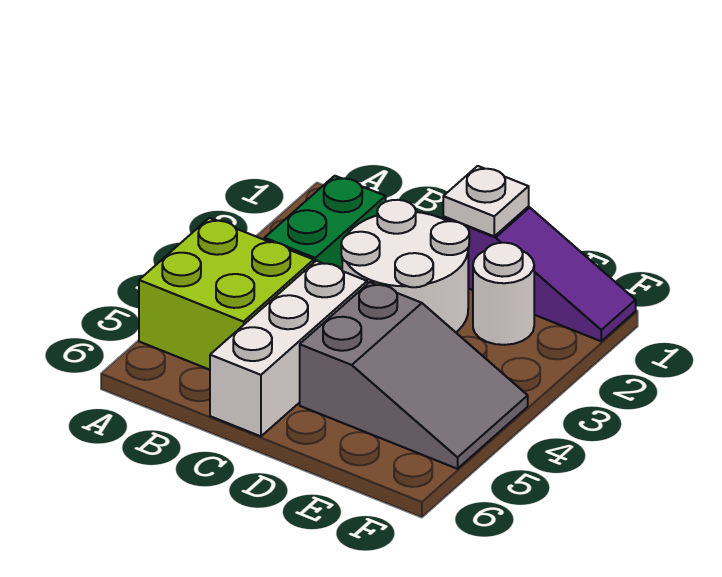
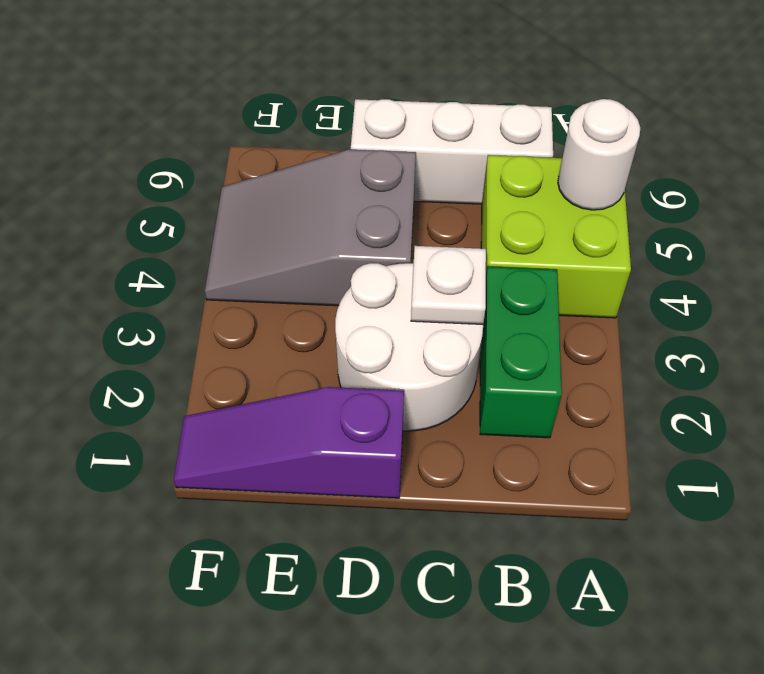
white brick C4:C6 level 1 -> white brick B6:D6 level 1
white plate D1 level 2 -> white plate C3 level 2
white round brick E2 level 1 -> white round brick A5 level 2

